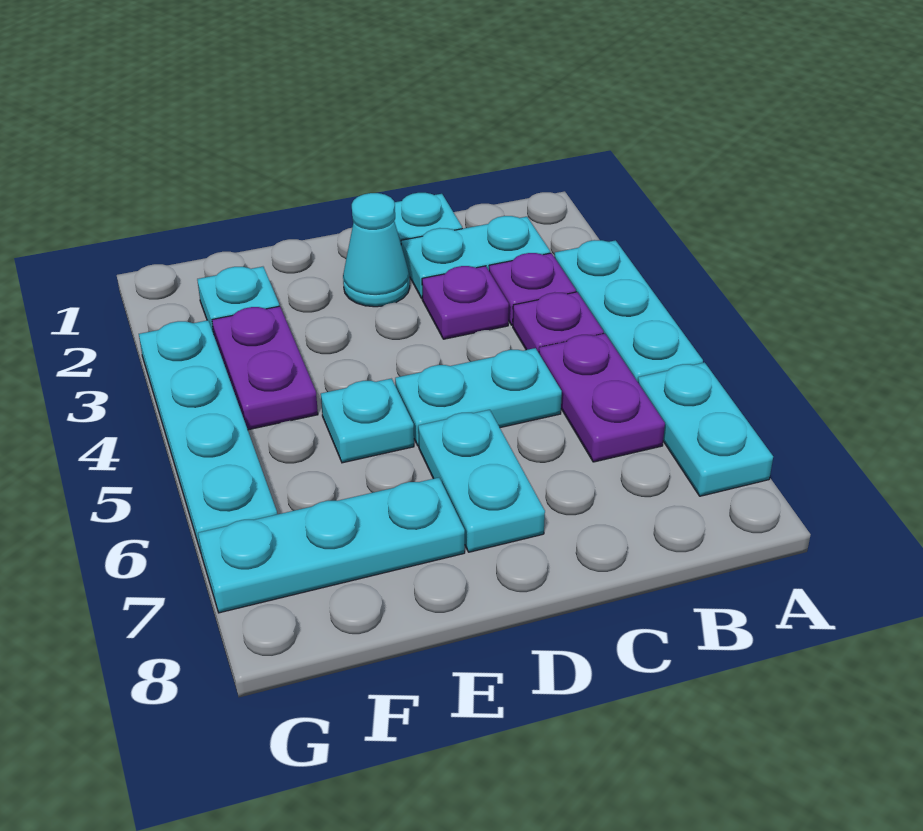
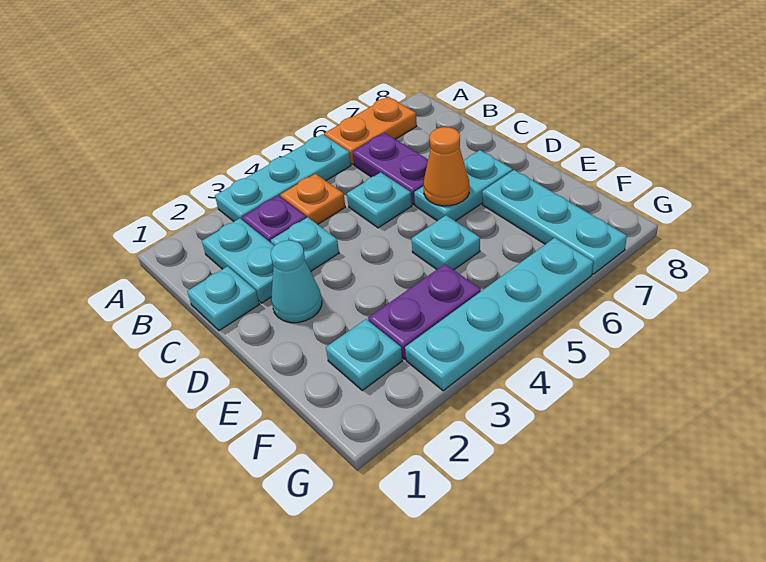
cyan plate A6:A7 level 1 -> orange plate A6:A7 level 1
purple plate B4 level 1 -> orange plate B4 level 1
purple plate B5:B6 level 1 -> purple plate B6:C6 level 1
purple plate C3 level 1 -> cyan plate C3 level 1
cyan plate C5:D5 level 1 -> cyan plate C5 level 1
none -> orange cone D6 level 2

